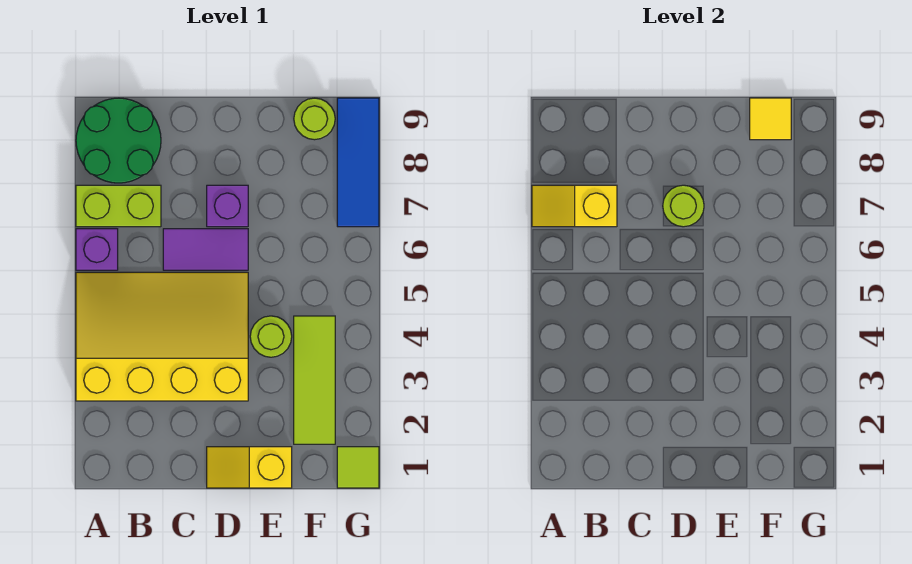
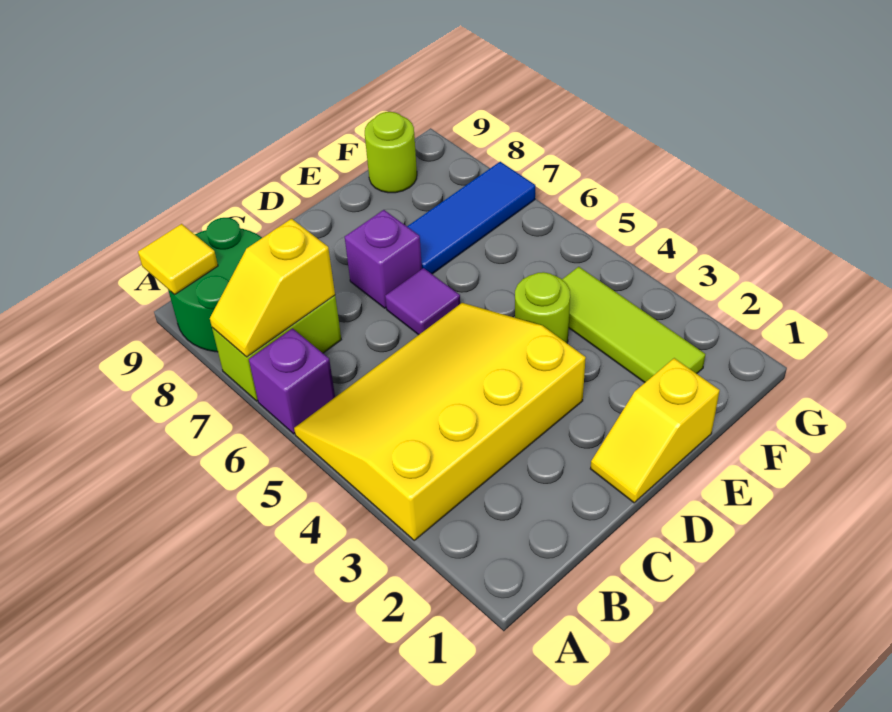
purple tile C6:D6 level 1 -> purple tile D6 level 1
lime round brick D7 level 2 -> none
yellow tile F9 level 2 -> yellow tile A9 level 2
lime tile G1 level 1 -> none
blue tile G7:G9 level 1 -> blue tile E7:G7 level 1

